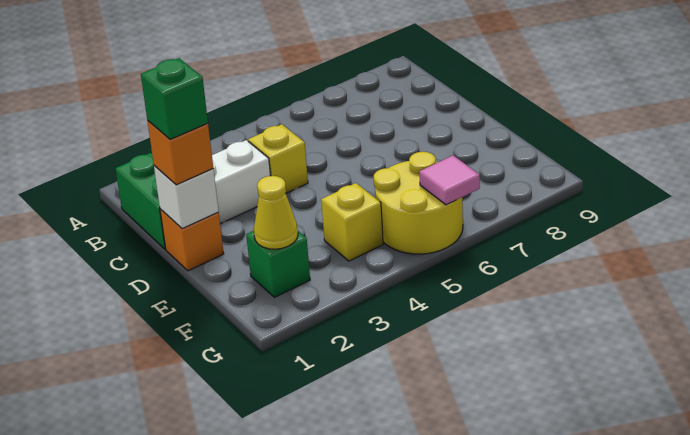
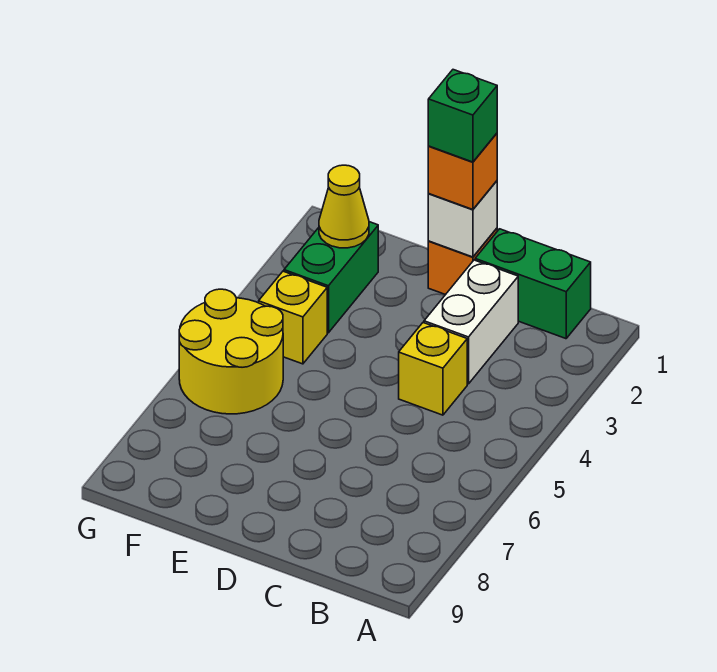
green brick F2 level 1 -> green brick F2:F3 level 1
pink tile G6 level 2 -> none

